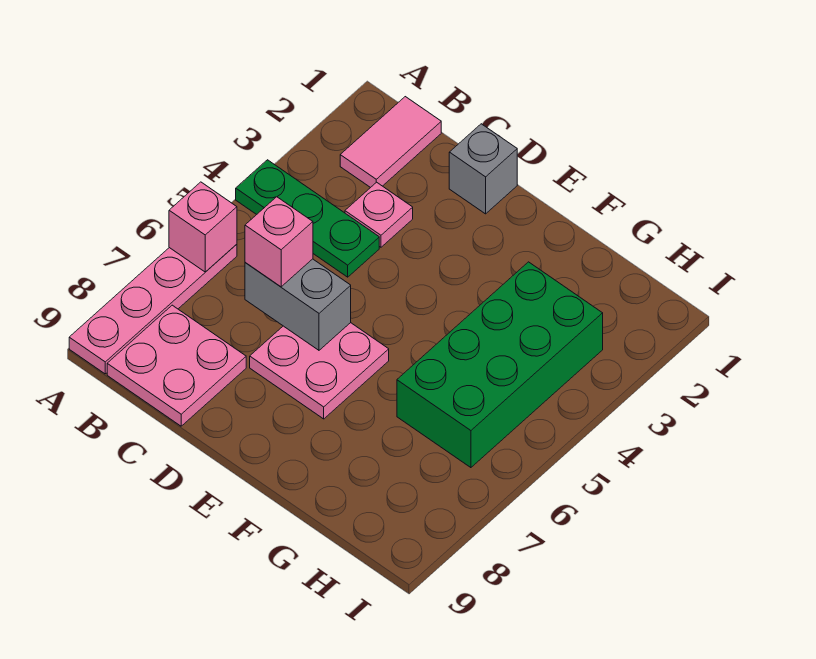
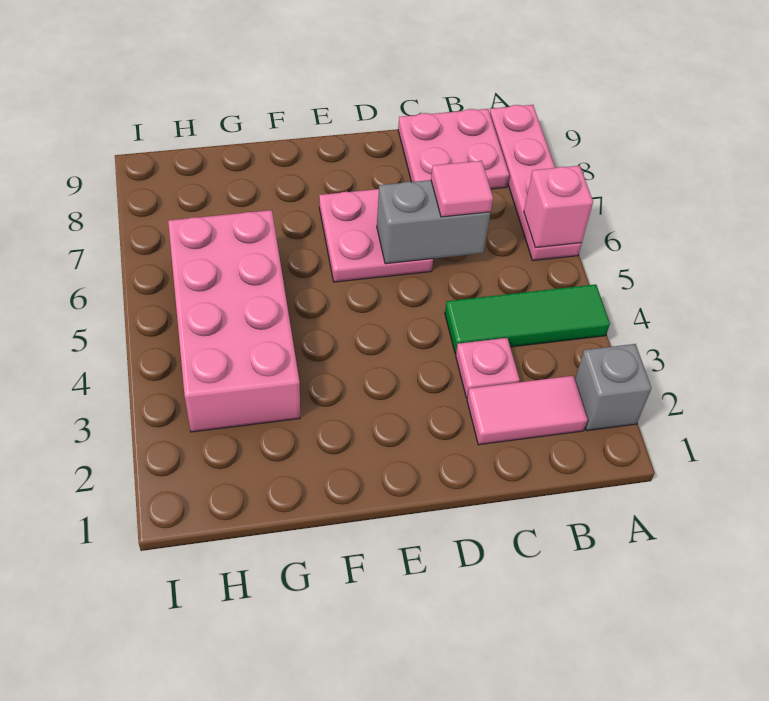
green plate A4:C4 level 1 -> green tile A4:C4 level 1
pink tile B1:B2 level 1 -> pink tile B2:C2 level 1
pink brick C6 level 3 -> pink tile C6 level 3
grey brick D1 level 1 -> grey brick A2 level 1
green brick G3:H6 level 1 -> pink brick G3:H6 level 1

